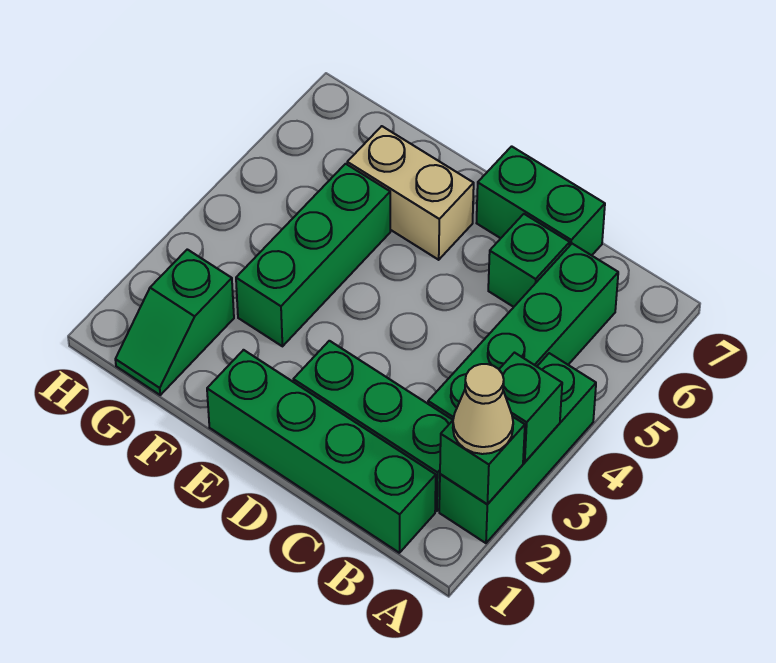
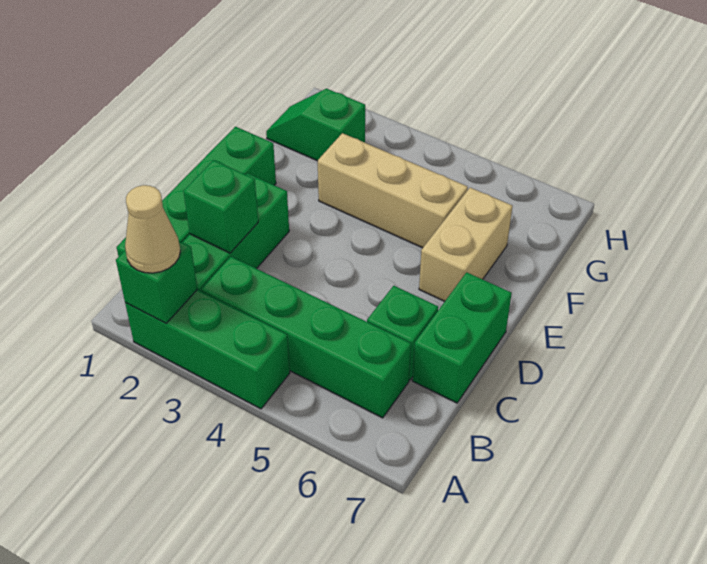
green brick A3 level 2 -> green brick C2 level 2
green brick F3:F5 level 1 -> tan brick F3:F5 level 1

